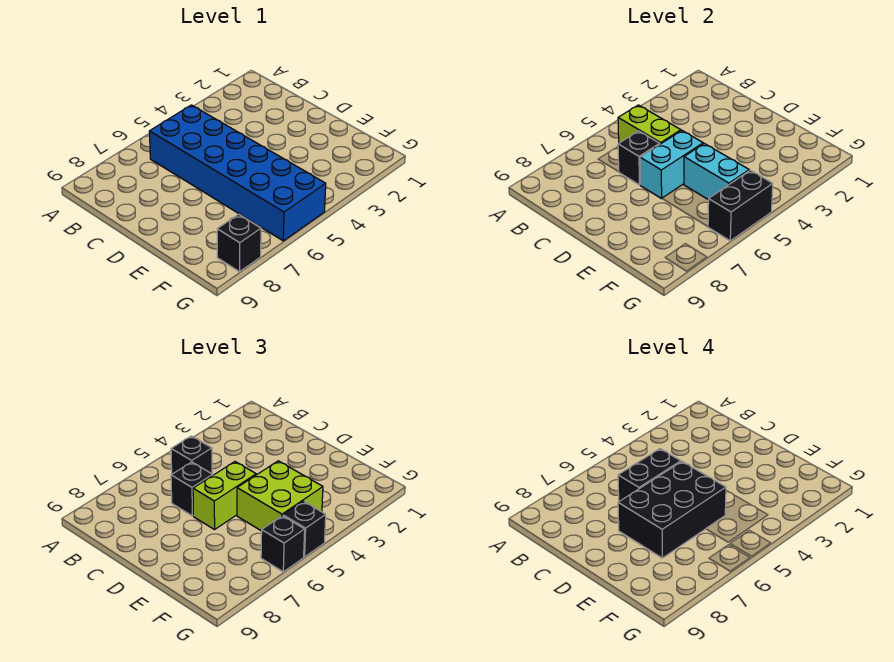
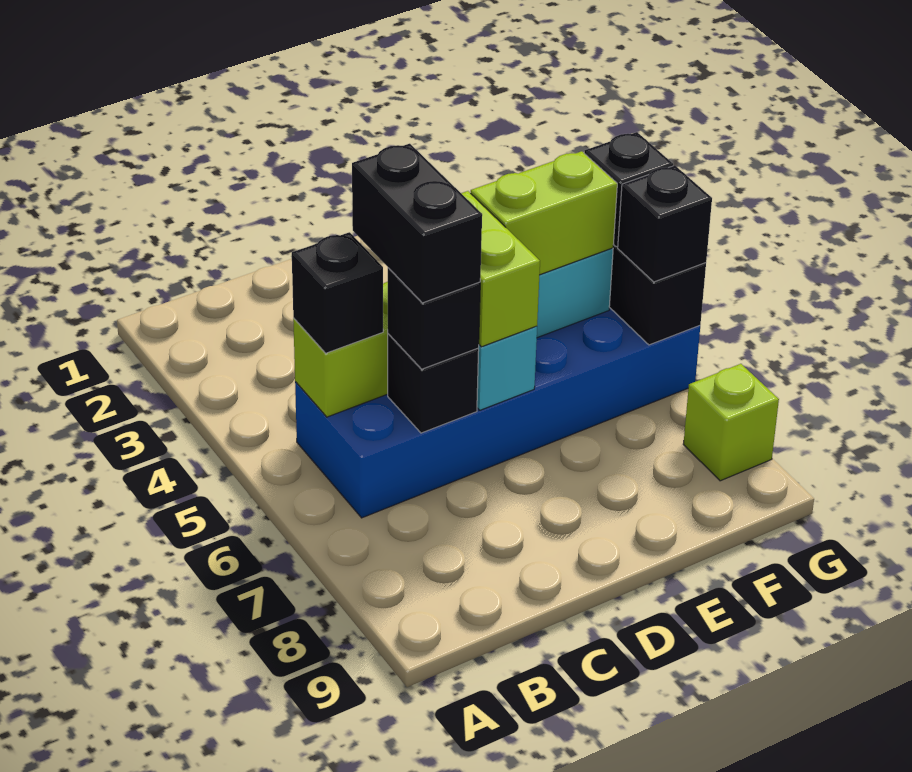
black brick D5:E7 level 4 -> none
lime brick E4:F5 level 3 -> lime brick E5:F5 level 3
black brick G8 level 1 -> lime brick G8 level 1

